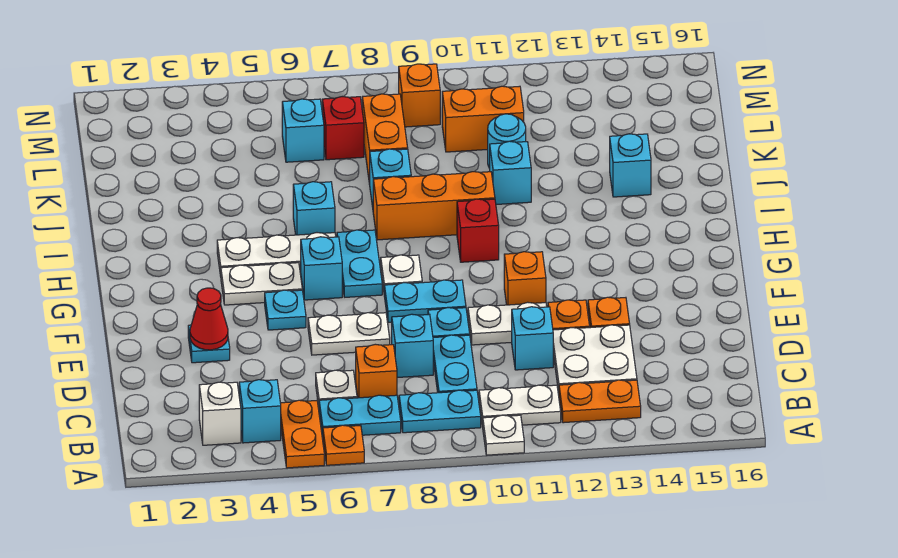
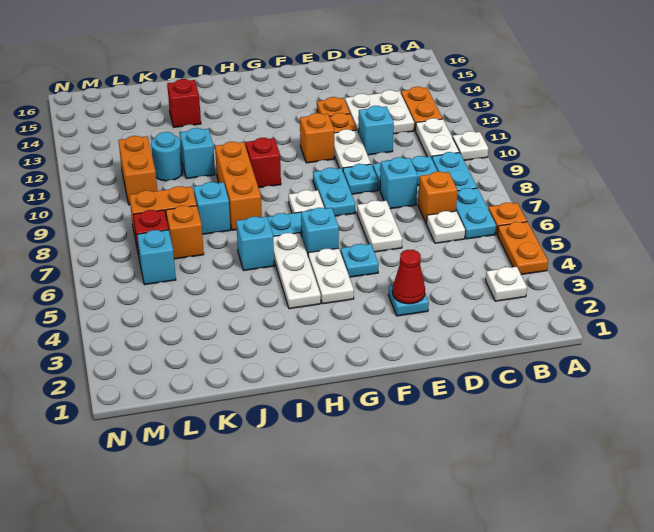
orange plate A5:B5 level 1 -> orange plate A4:A5 level 1
white brick B3 level 1 -> white plate B3 level 1
cyan brick B4 level 1 -> none
cyan brick J14 level 1 -> red brick J14 level 1
orange brick M9 level 1 -> orange brick K7 level 1

